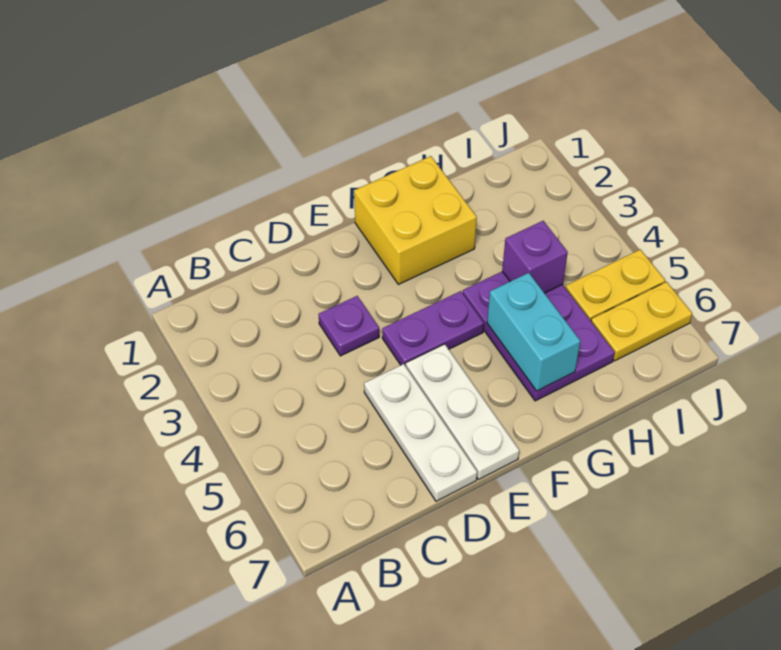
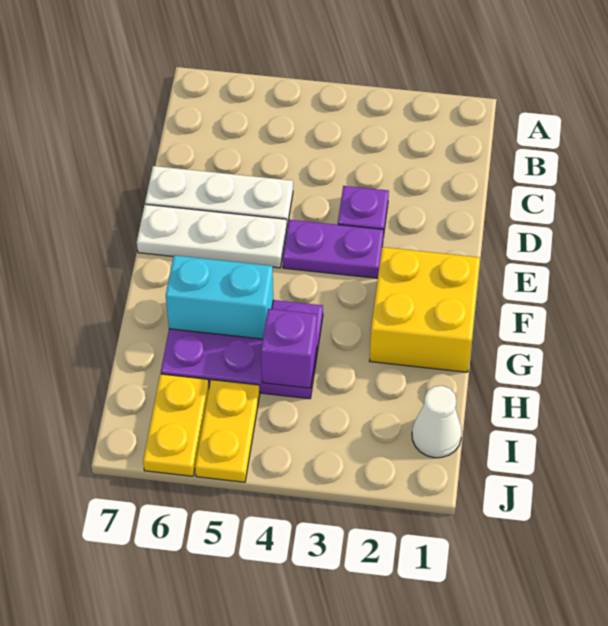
purple plate E4:F4 level 1 -> purple plate E3:E4 level 1
none -> white cone I1 level 1

